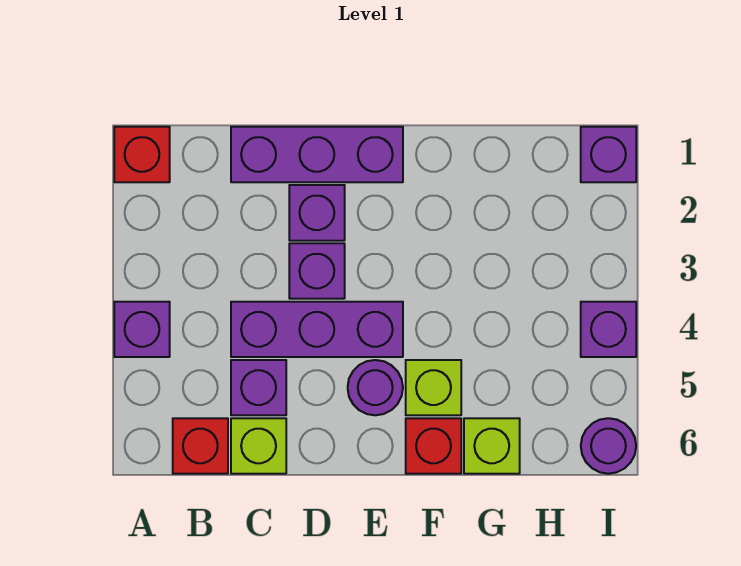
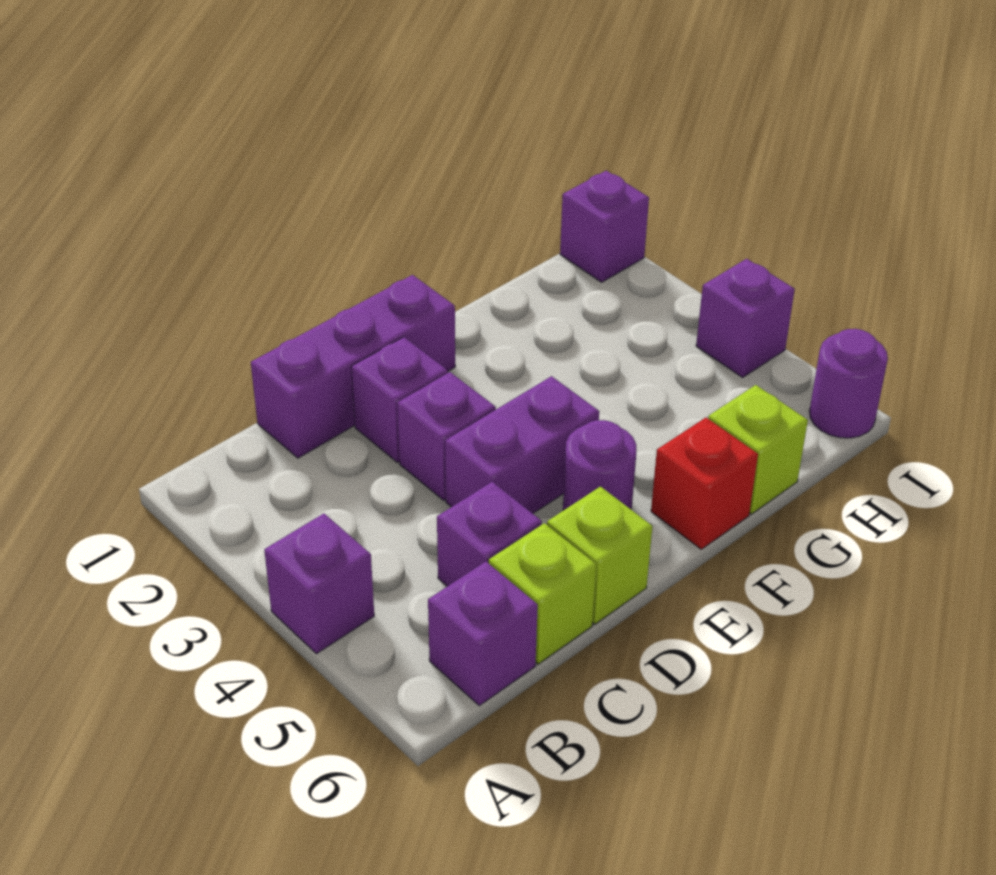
red brick A1 level 1 -> none
red brick B6 level 1 -> purple brick B6 level 1
purple brick C4:E4 level 1 -> purple brick D4:E4 level 1
lime brick F5 level 1 -> lime brick D6 level 1

